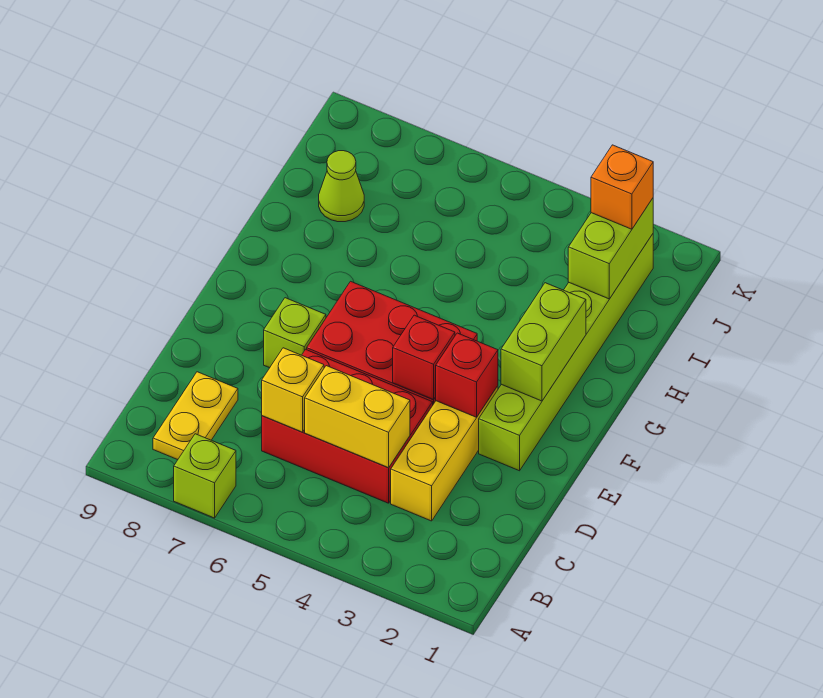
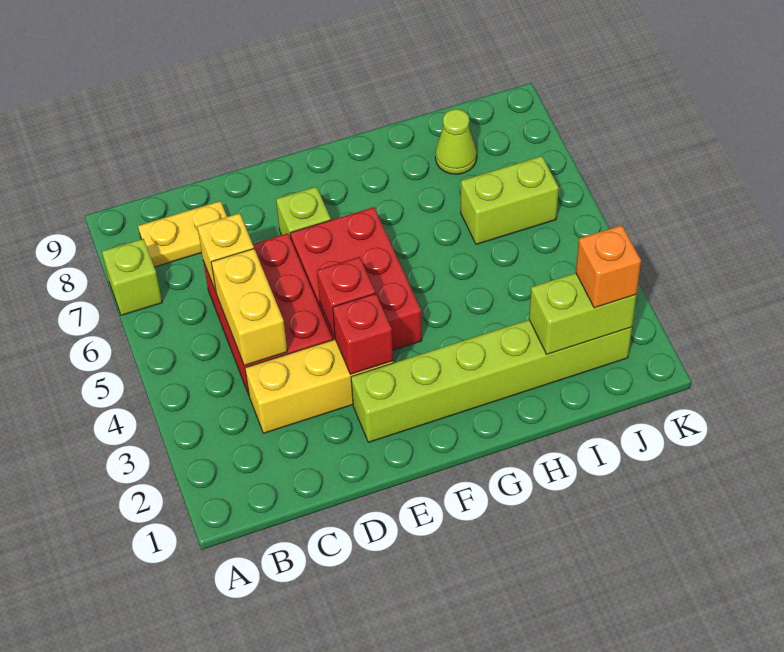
lime brick F2:G2 level 2 -> lime brick I6:J6 level 1

